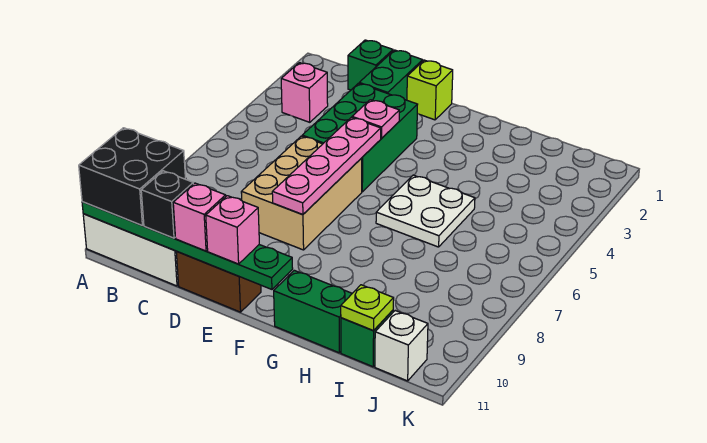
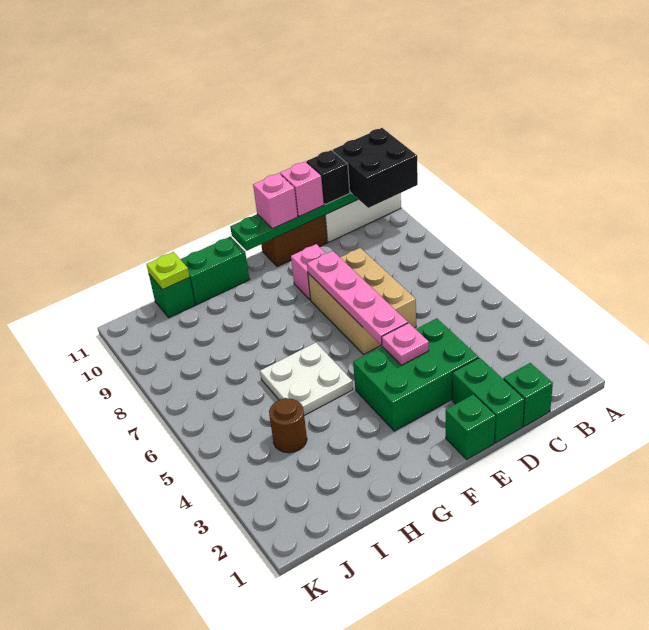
pink brick B3 level 1 -> pink brick E9 level 1
green brick D3:E5 level 1 -> green brick D3:F4 level 1
lime brick E1 level 1 -> green brick E1 level 1
none -> brown round brick I4 level 1
white brick J11 level 1 -> none

